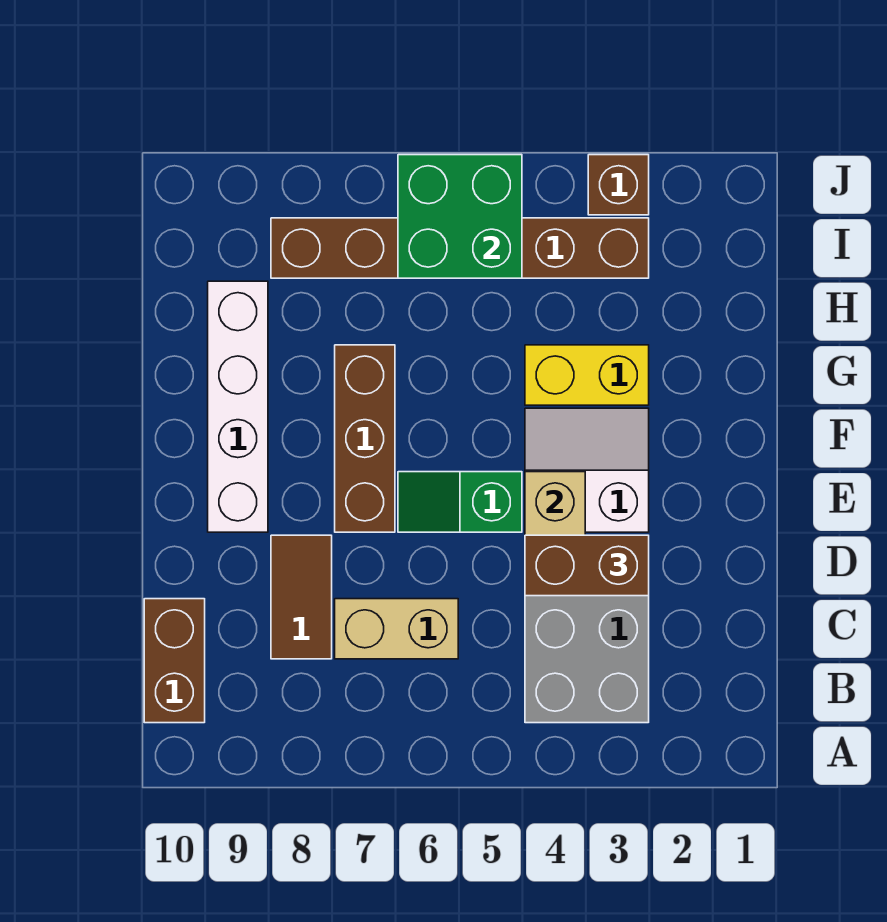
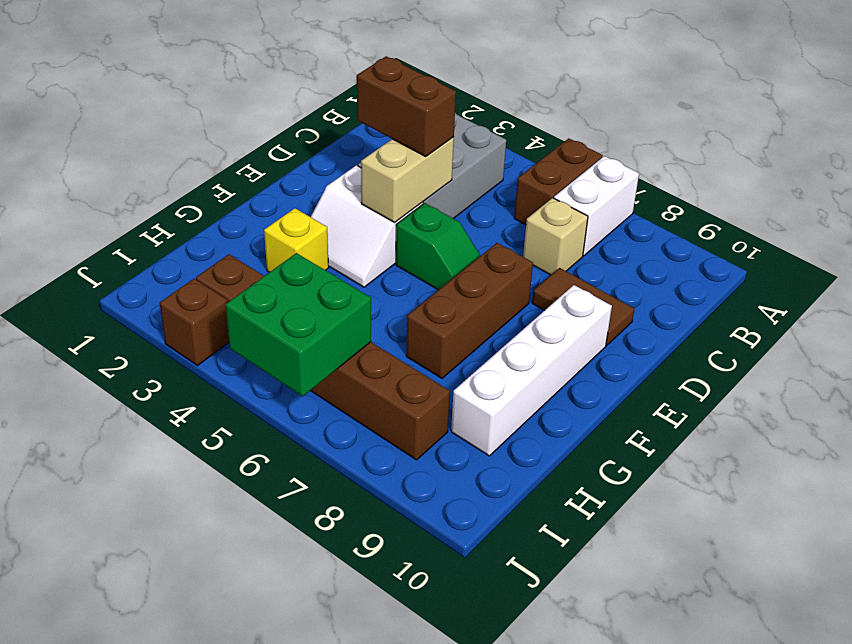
none -> white brick A7:B7 level 1
brown brick B10:C10 level 1 -> brown brick A6:B6 level 1
tan brick C6:C7 level 1 -> tan brick C7 level 1
brown tile C8:D8 level 1 -> brown tile D8:D9 level 1
yellow brick G3:G4 level 1 -> yellow brick G3 level 1

